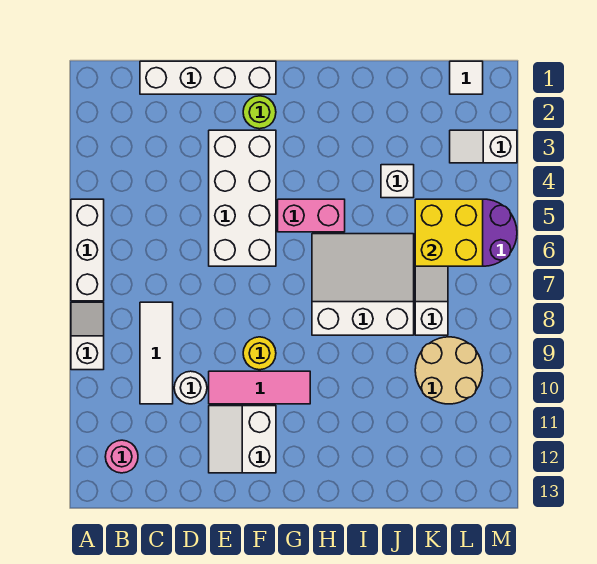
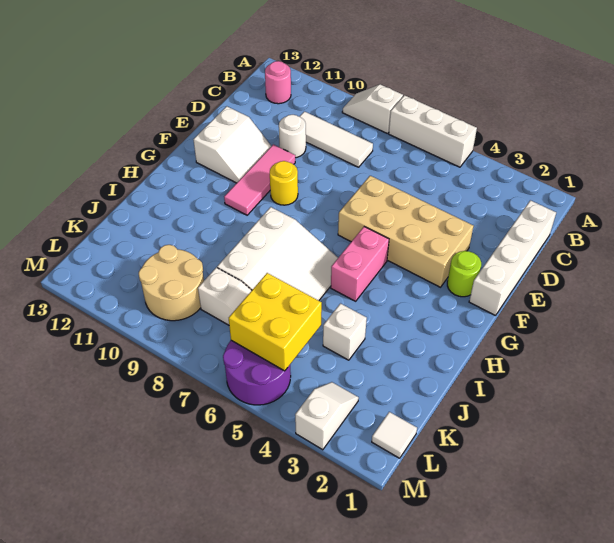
white slope A8:A9 level 1 top 9 -> white slope A8:A9 level 1 top 8
white brick E3:F6 level 1 -> tan brick E3:F6 level 1
white slope E11:F12 level 1 top F -> white slope E11:F12 level 1 top 12

